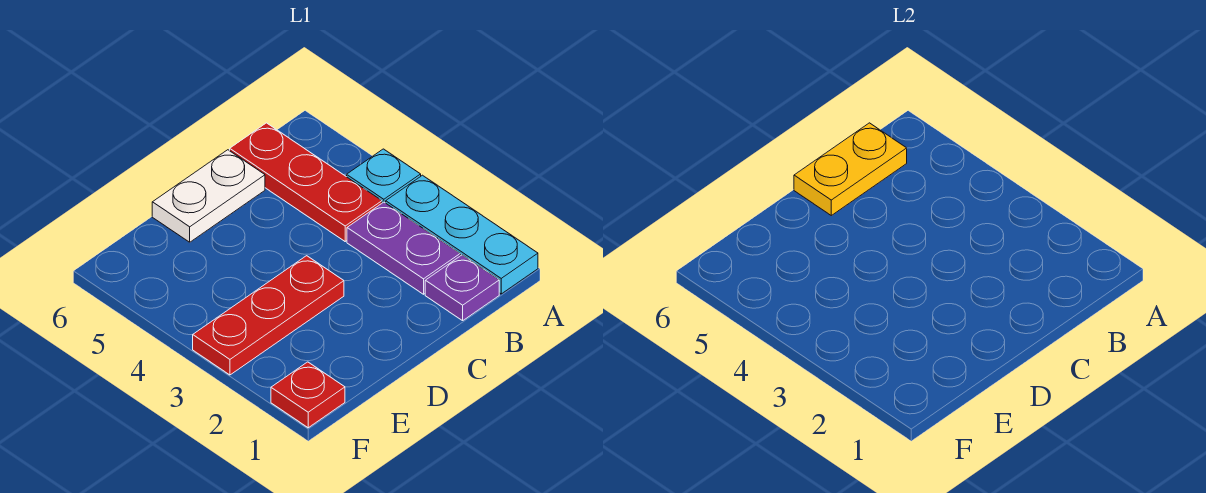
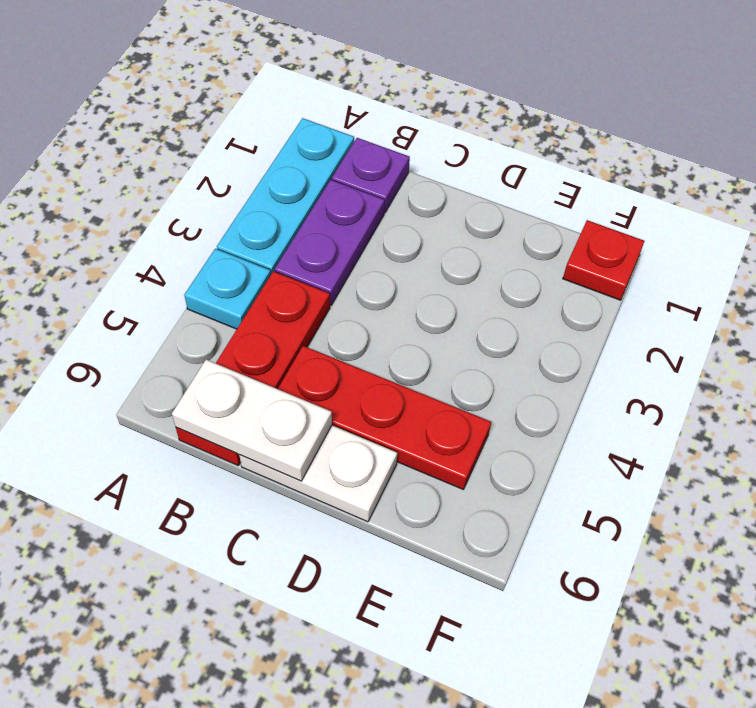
yellow plate B6:C6 level 2 -> white plate B6:C6 level 2
red plate D3:F3 level 1 -> red plate C5:E5 level 1

